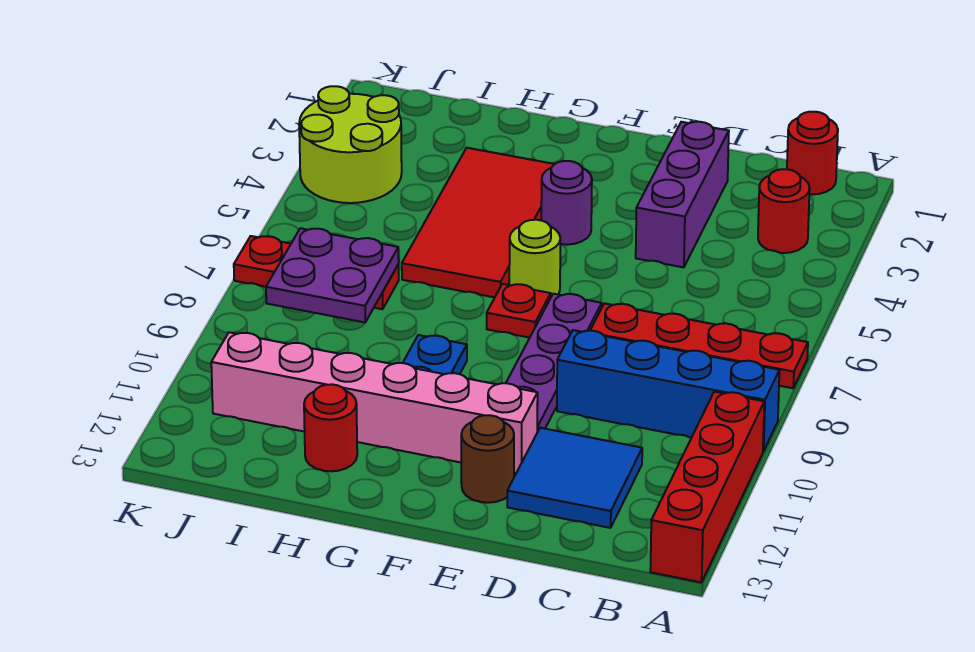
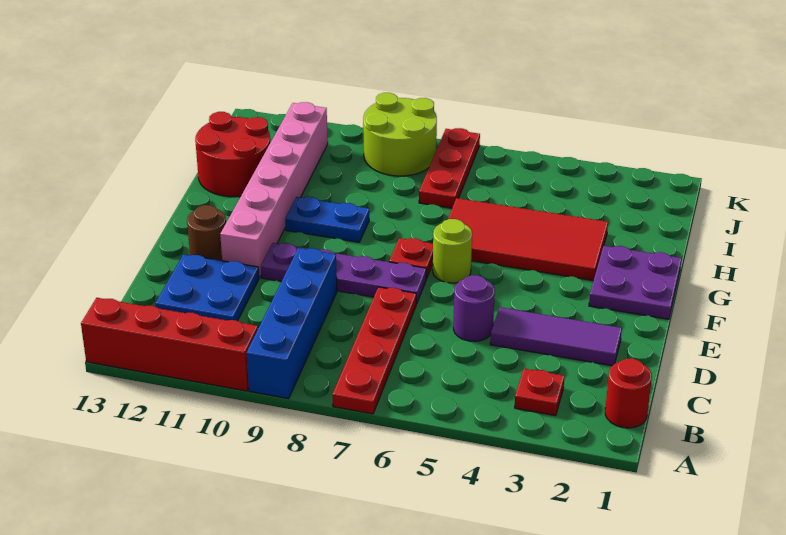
red round brick B3 level 1 -> red plate B3 level 1
blue tile C11:D12 level 1 -> blue plate C11:D12 level 1
purple brick D2:D4 level 1 -> purple tile D2:D4 level 1
purple round brick F4 level 1 -> purple round brick D5 level 1
red round brick H12 level 1 -> red round brick H12:I13 level 1
purple plate I7:J8 level 2 -> purple plate F1:G2 level 1
lime round brick J3:K4 level 1 -> lime round brick J8:K9 level 1

